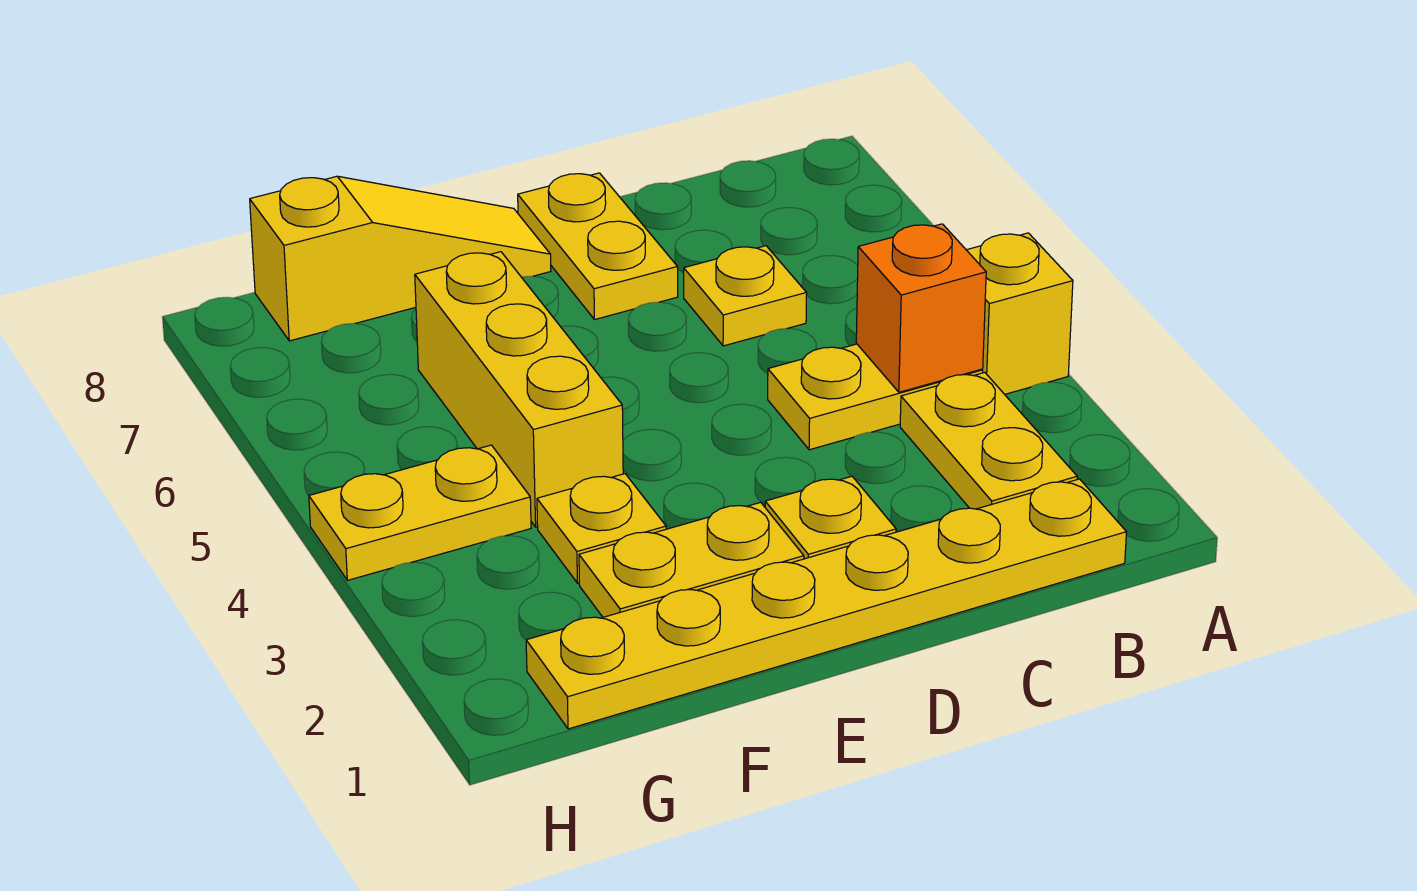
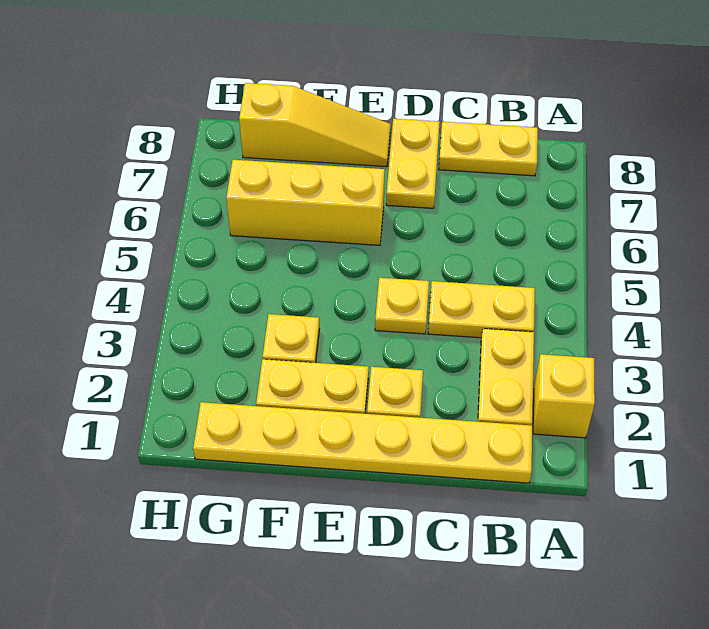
yellow brick A4 level 1 -> yellow brick A2 level 1
orange brick B4 level 2 -> none
yellow plate C6 level 1 -> yellow plate D4 level 1
yellow brick F4:F6 level 1 -> yellow brick E6:G6 level 1
yellow plate G4:H4 level 1 -> yellow plate B8:C8 level 1

